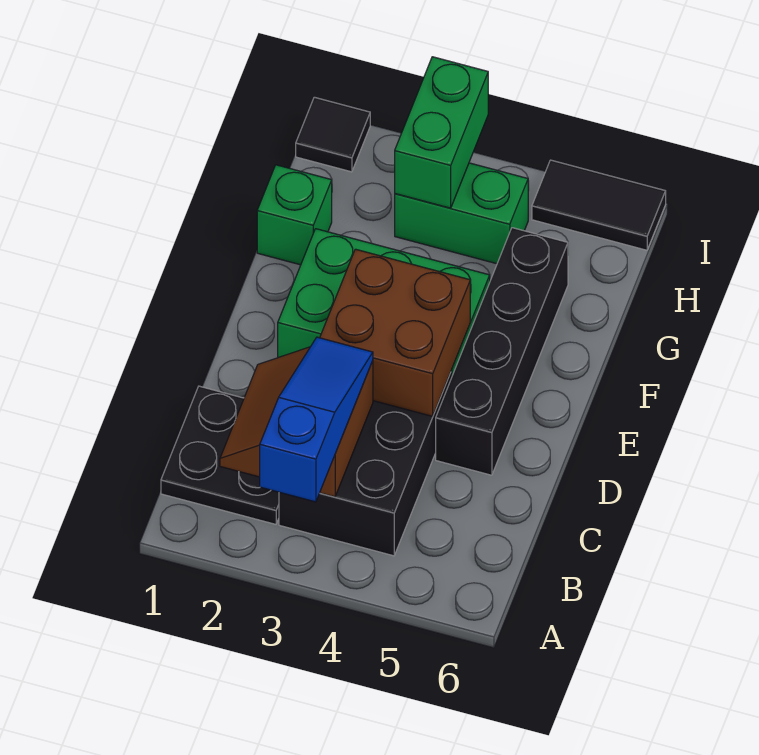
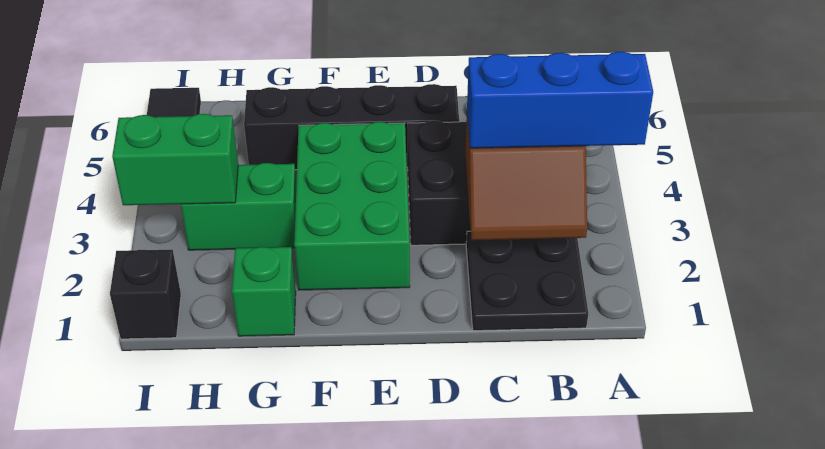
blue slope A3:C3 level 3 top A -> blue brick A3:C3 level 3
brown brick D3:E4 level 2 -> none
green brick H3:H4 level 1 -> green brick G3:H3 level 1
black tile I1 level 1 -> black brick I1 level 1

